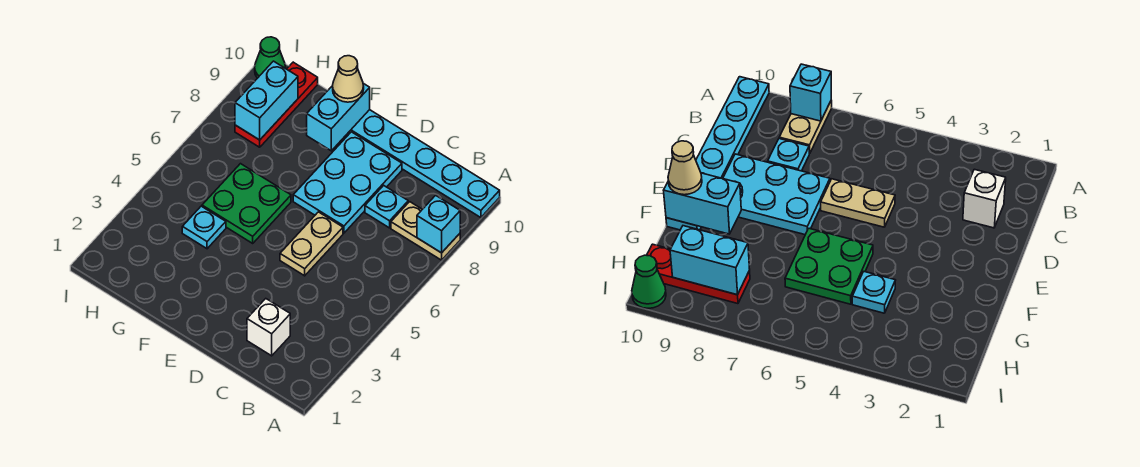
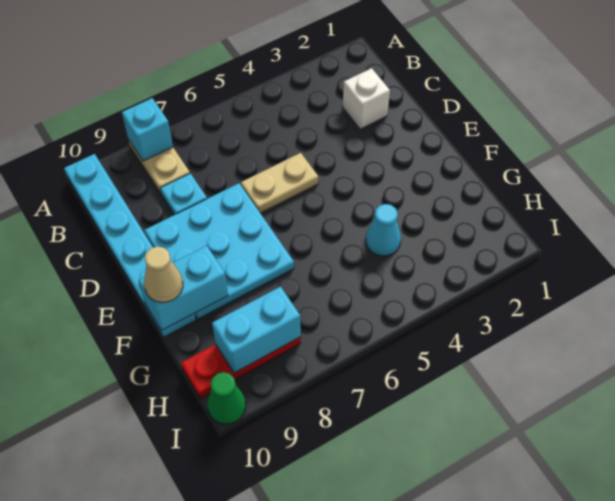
cyan plate D7:E9 level 1 -> cyan plate D7:F9 level 1
green plate F5:G6 level 1 -> none
cyan plate G4 level 1 -> cyan cone G4 level 1

